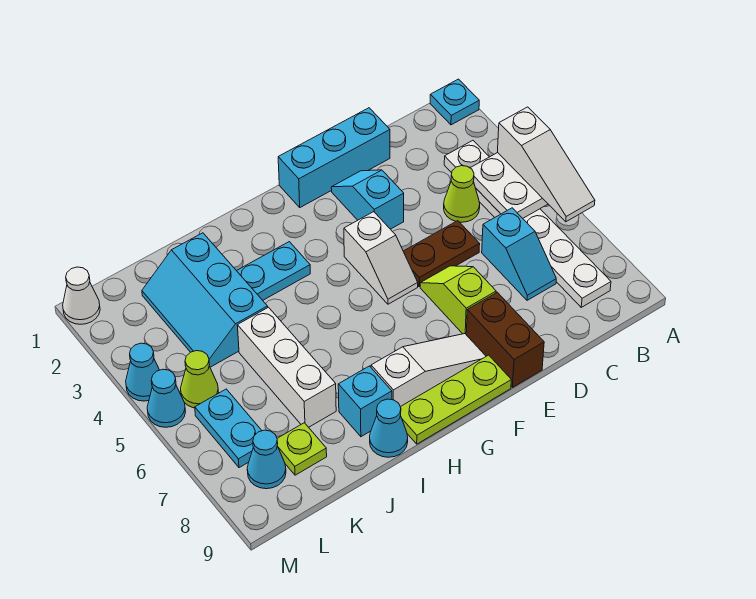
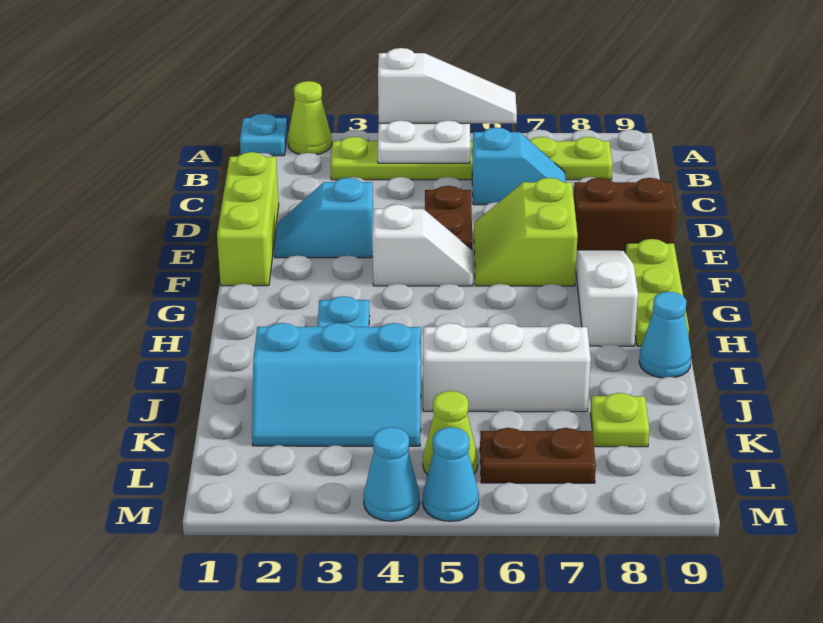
white plate B3:B8 level 1 -> lime plate B3:B8 level 1
lime cone C4 level 1 -> lime cone A2 level 1
cyan brick D1:F1 level 1 -> lime brick D1:F1 level 1
lime slope E6:E7 level 1 top 7 -> lime slope E6:F7 level 1 top 7
cyan brick I8 level 1 -> none
cyan plate L6:L7 level 1 -> brown plate L6:L7 level 1
cyan cone L8 level 1 -> none
white cone M1 level 1 -> none

